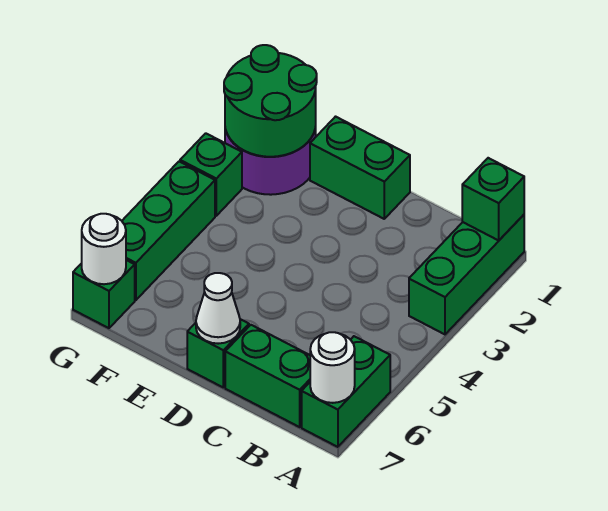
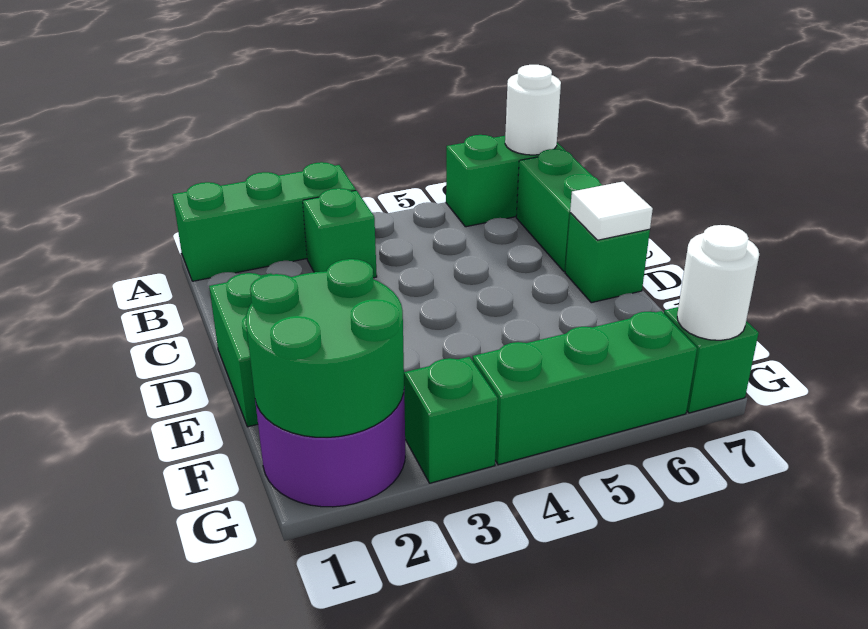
green brick A1 level 2 -> green brick B3 level 1
white cone D7 level 2 -> white tile D7 level 2

